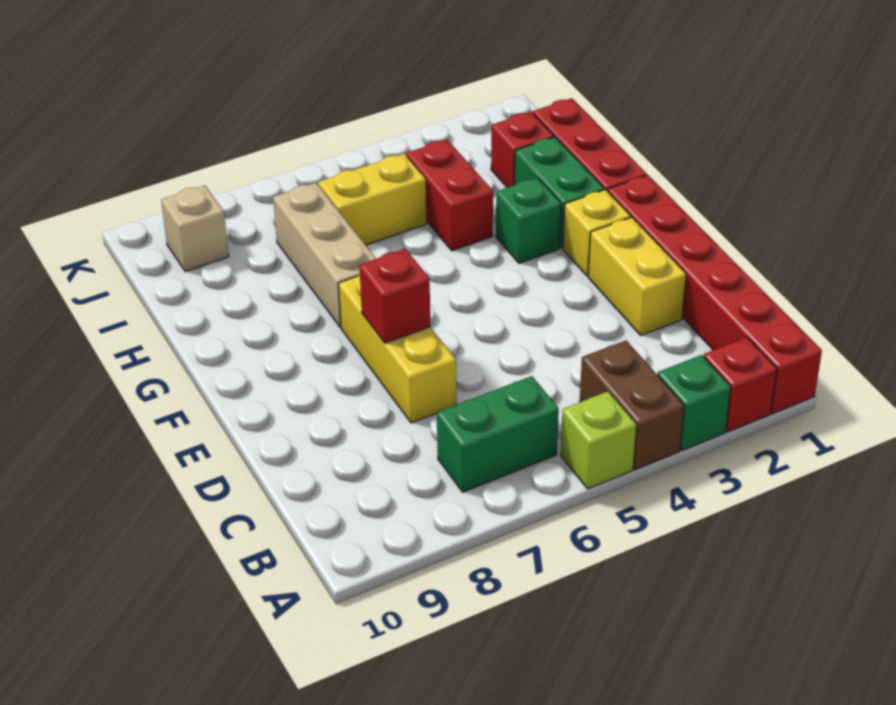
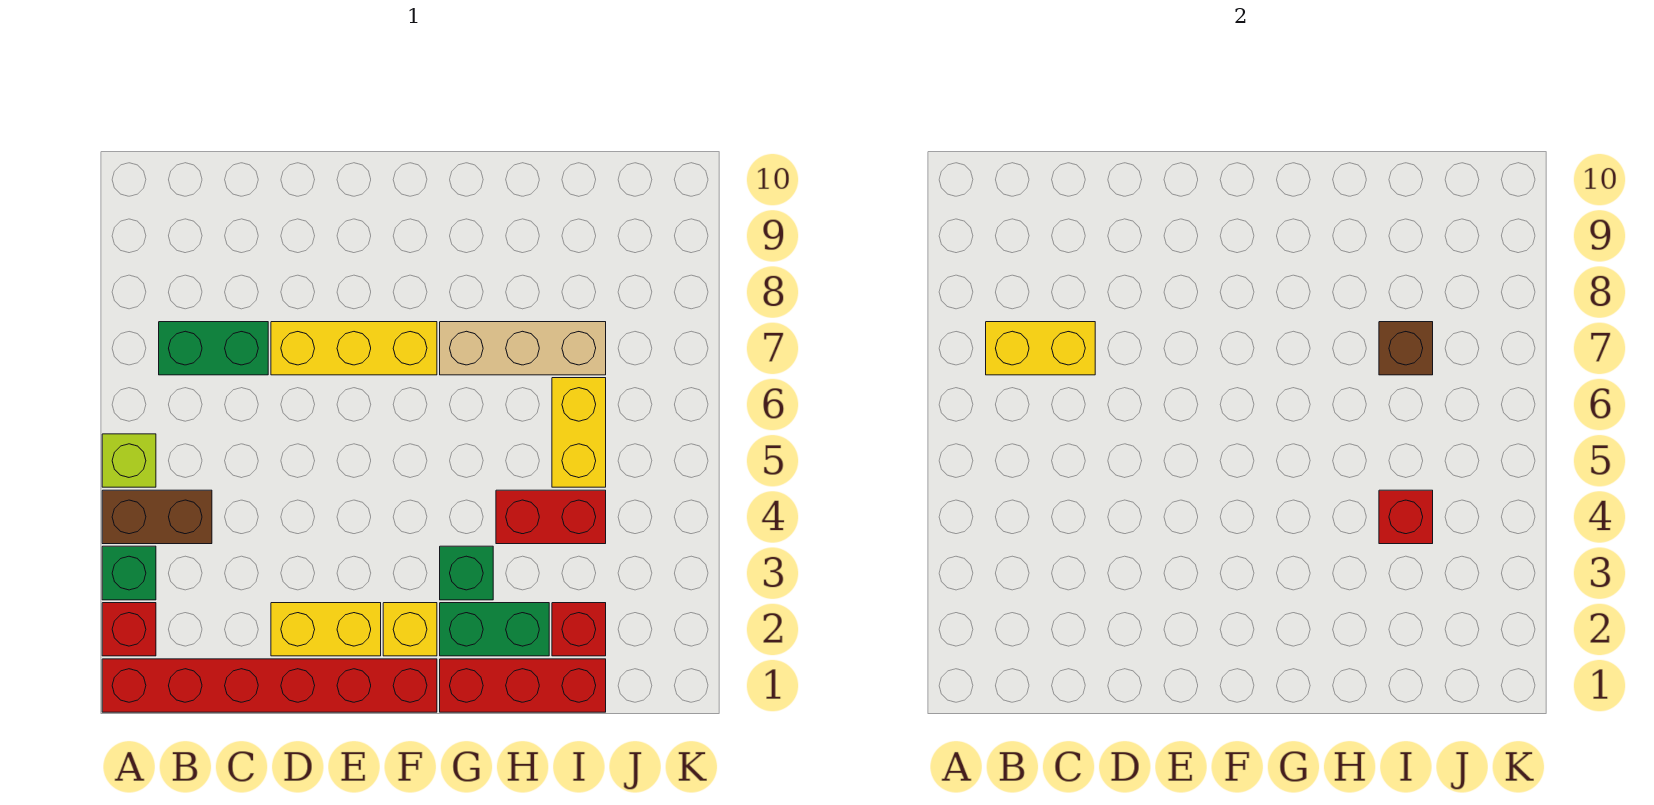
green brick B6:B7 level 1 -> green brick B7:C7 level 1
none -> yellow brick B7:C7 level 2
red brick E7 level 2 -> red brick I4 level 2
none -> brown brick I7 level 2
tan brick J9 level 1 -> none

